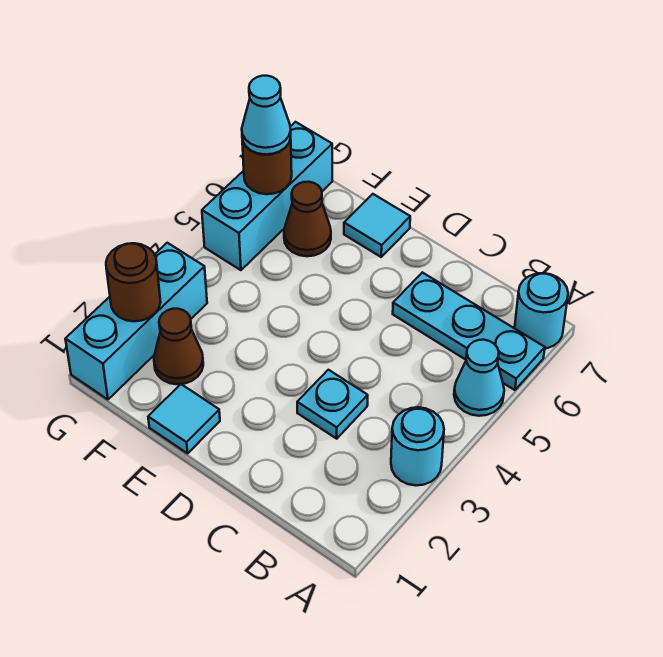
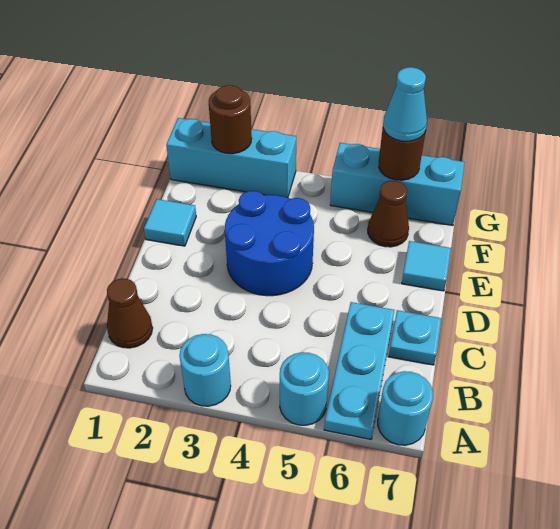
cyan cone A5 level 1 -> cyan round brick A5 level 1
cyan plate C3 level 1 -> cyan plate C7 level 1
none -> blue round brick D3:E4 level 1
brown cone F2 level 1 -> brown cone B1 level 1

